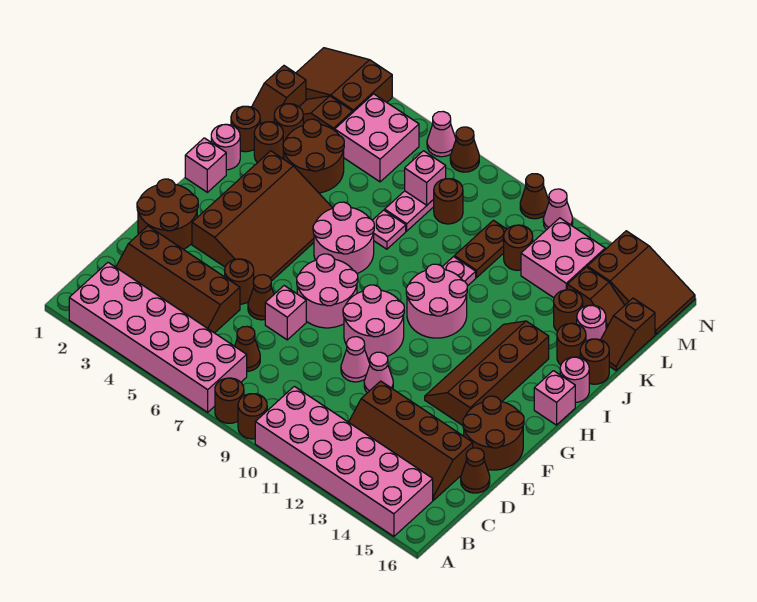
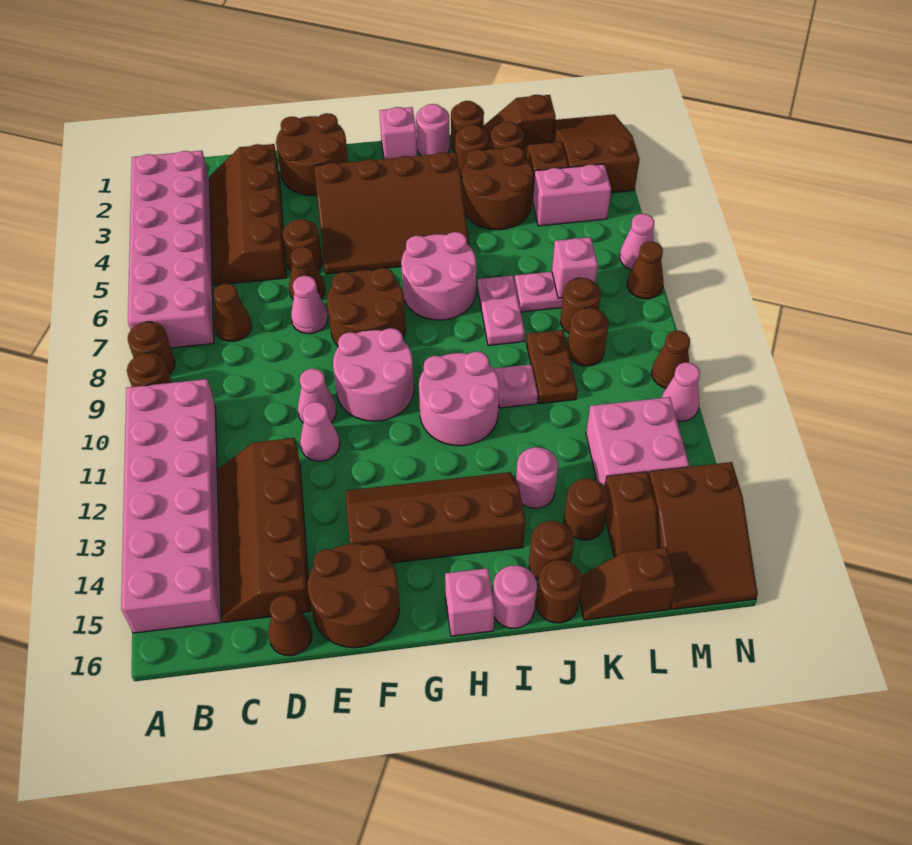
pink brick E7 level 1 -> pink cone E7 level 1
pink round brick F7:G8 level 1 -> brown round brick F7:G8 level 1
pink plate J7 level 1 -> pink plate J7:J8 level 1
brown plate K10:L10 level 1 -> brown plate K9:K10 level 1
pink round brick K15 level 1 -> pink round brick J13 level 1
pink brick L4:M5 level 1 -> pink brick L4:M4 level 1
brown round brick L11 level 1 -> brown round brick L9 level 1

